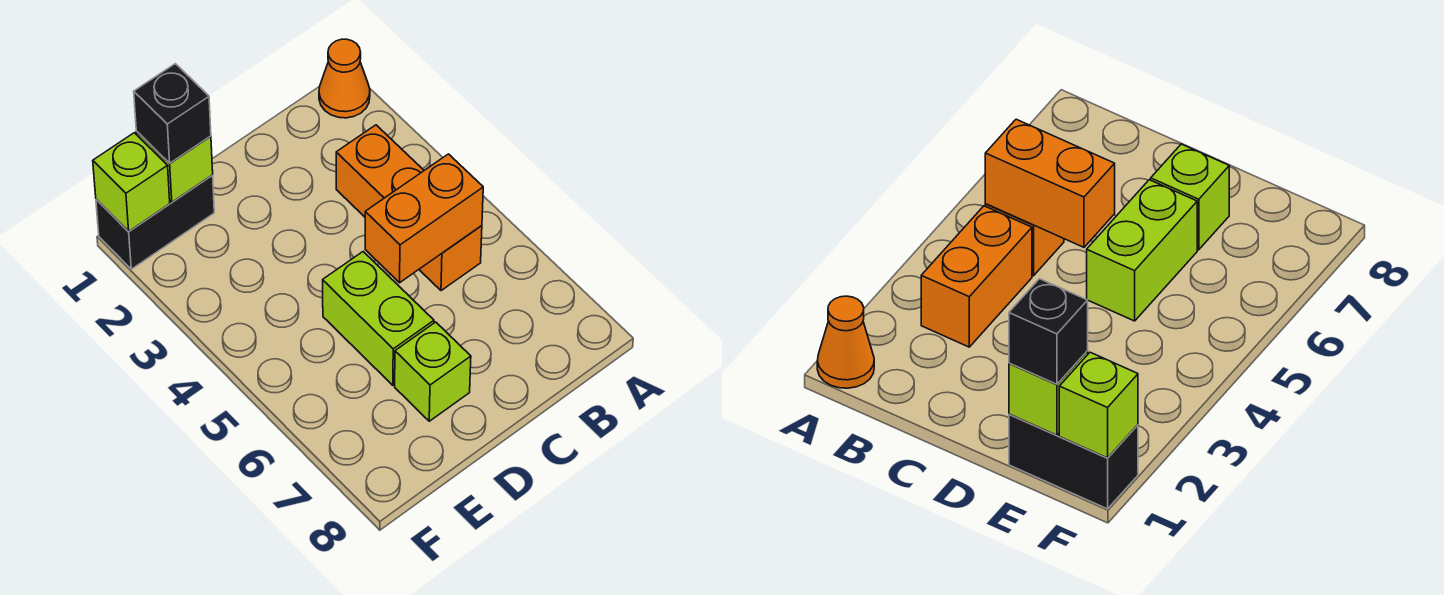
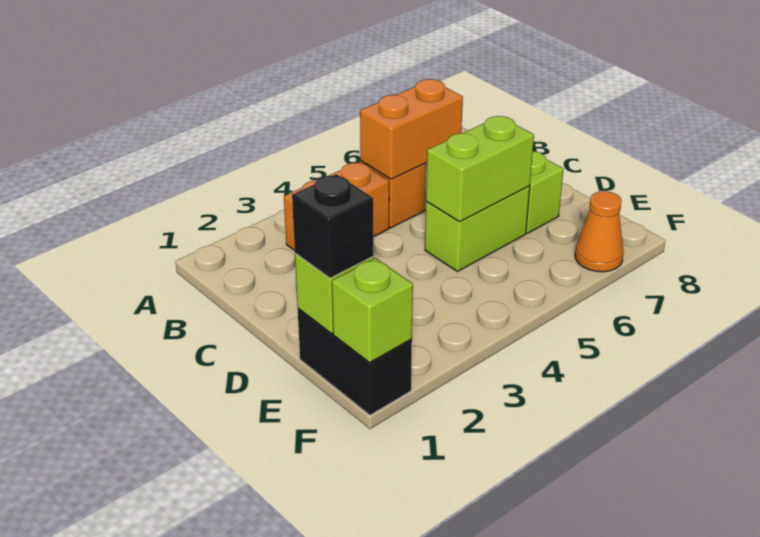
orange cone A1 level 1 -> orange cone F7 level 1
orange brick B5:C5 level 2 -> orange brick B5:B6 level 2
none -> lime brick D5:D6 level 2

